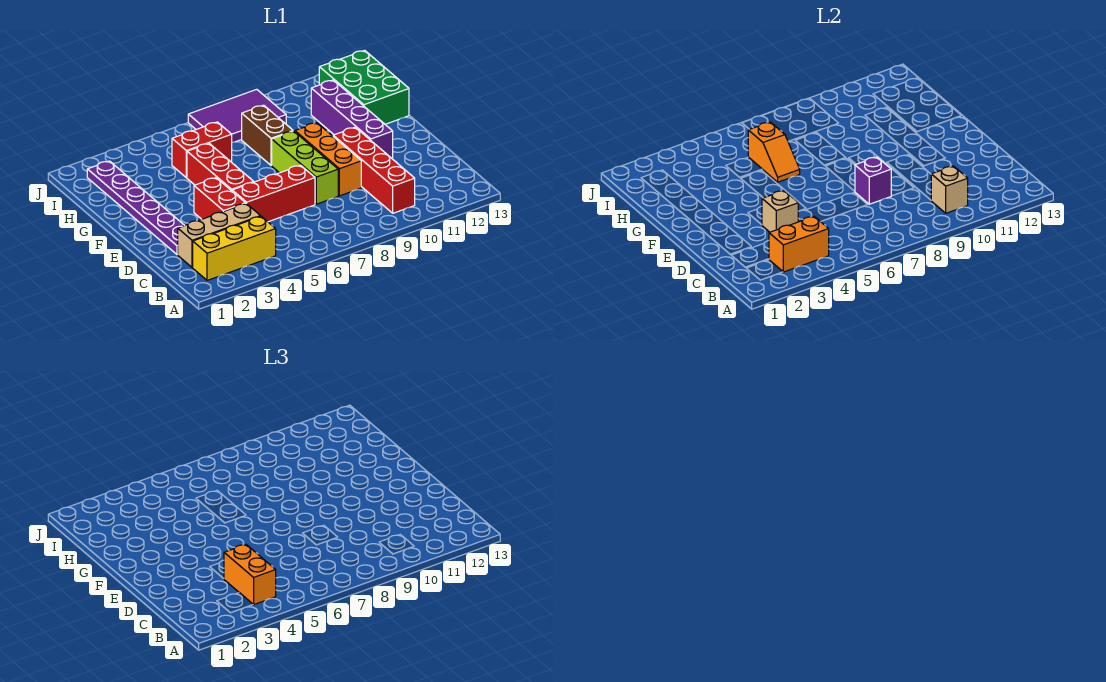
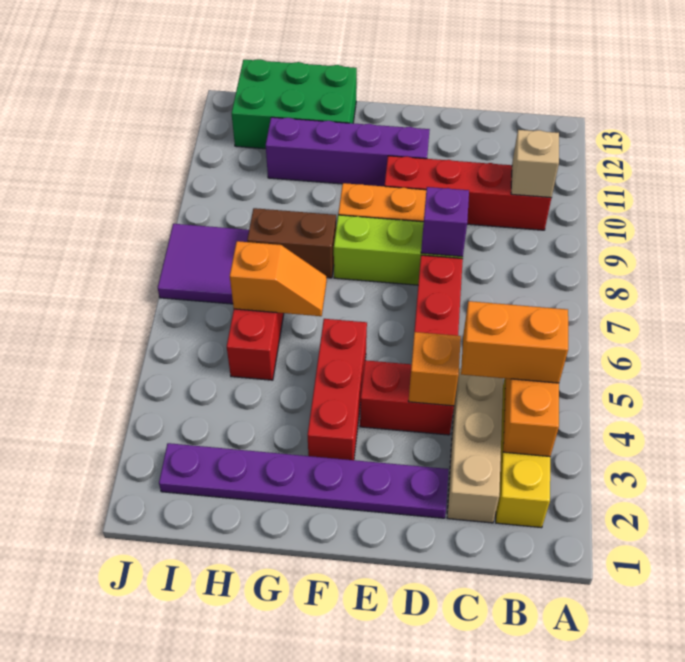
tan brick D4 level 2 -> orange brick D4 level 2
red brick E5:G5 level 1 -> red brick F3:F5 level 1
purple tile I7:J9 level 1 -> purple tile I7:J8 level 1

